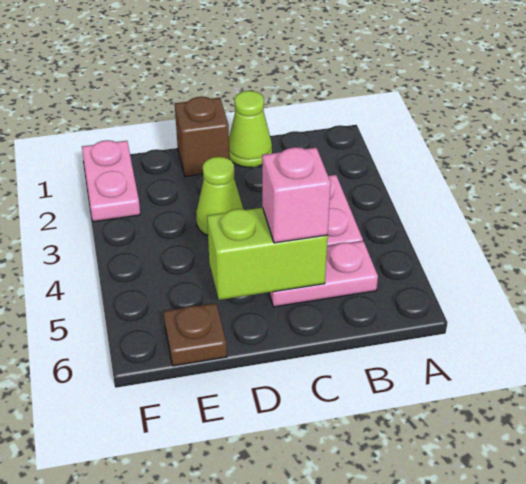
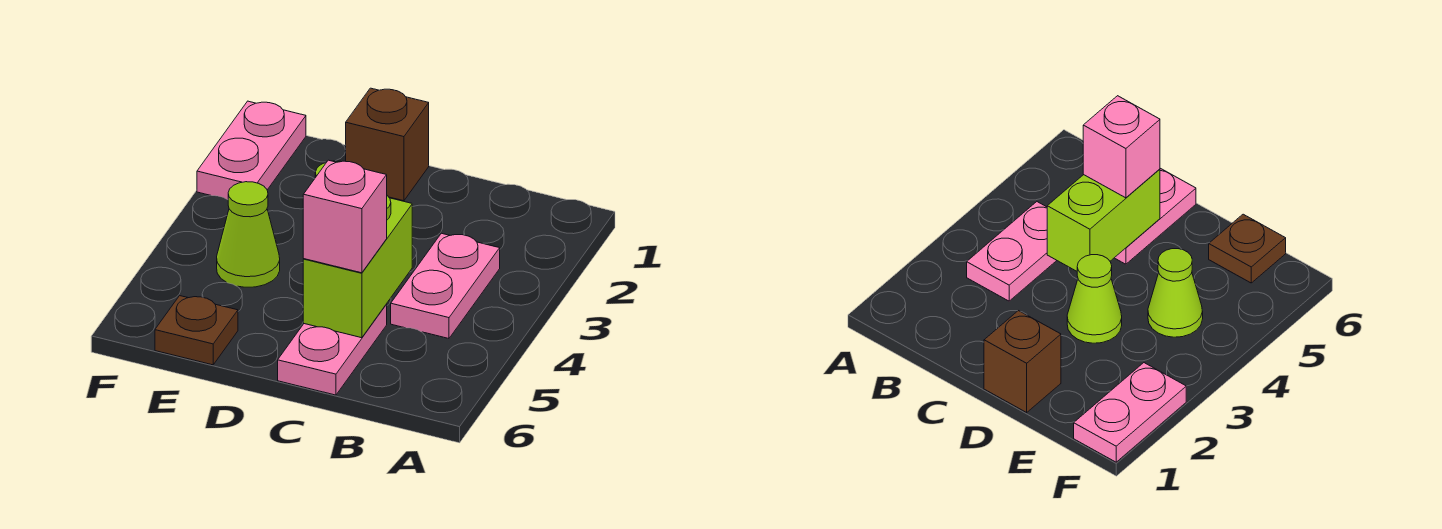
pink plate B5:C5 level 1 -> pink plate C5:C6 level 1
lime cone C1 level 1 -> lime cone E4 level 1
lime brick C5:D5 level 2 -> lime brick C4:C5 level 2

